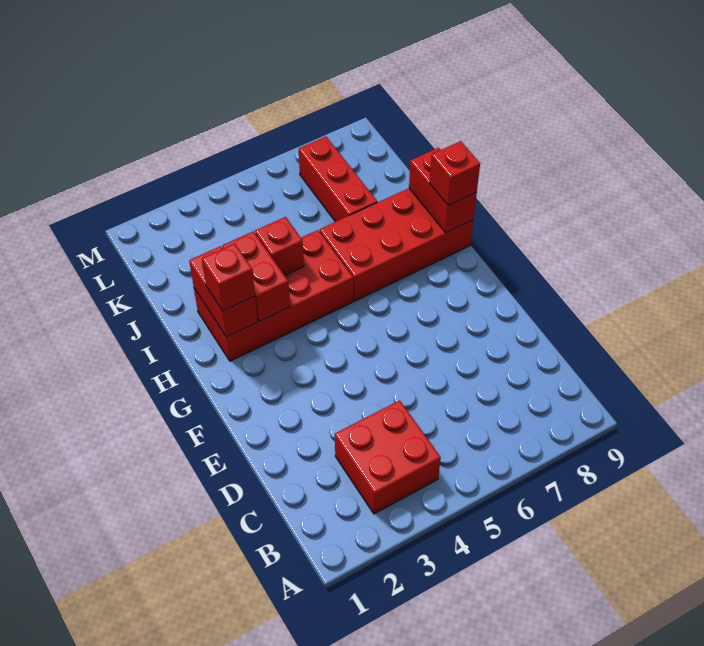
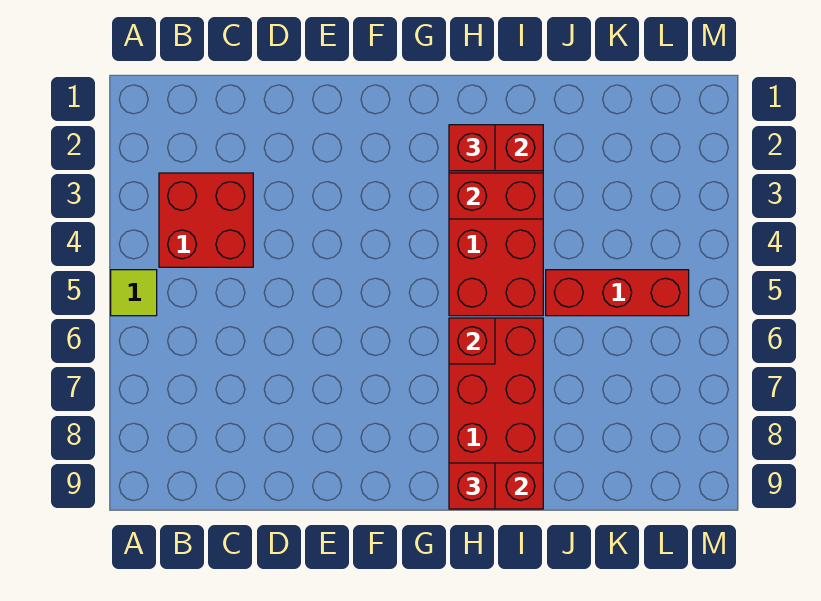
none -> lime tile A5 level 1
red brick I4 level 2 -> red brick H6 level 2
red brick J7:L7 level 1 -> red brick J5:L5 level 1

